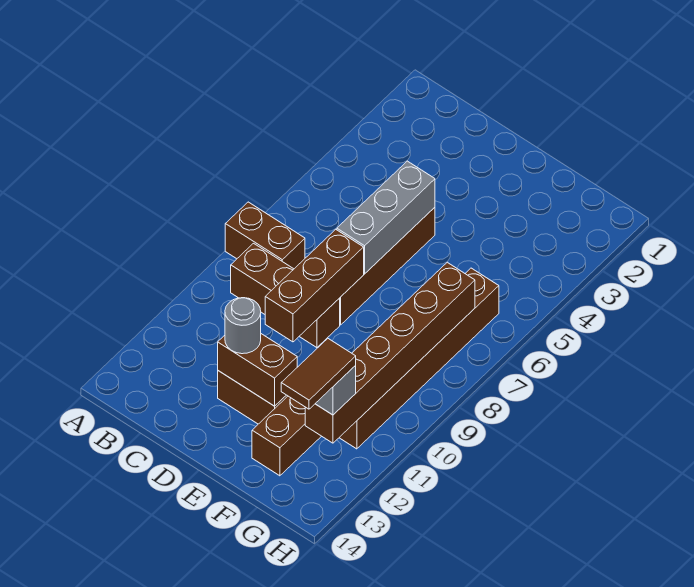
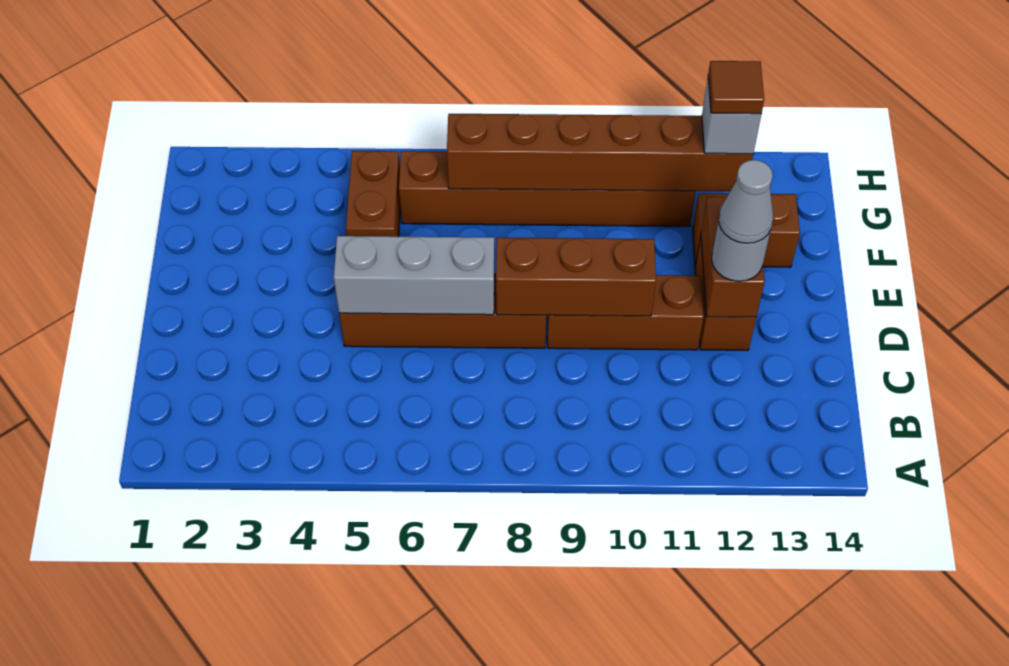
brown brick A8:B8 level 1 -> brown brick F5:G5 level 1
brown brick B9:D9 level 1 -> brown brick D9:D11 level 1
none -> grey cone D12 level 4
brown tile G12:G13 level 4 -> brown tile G12 level 4

